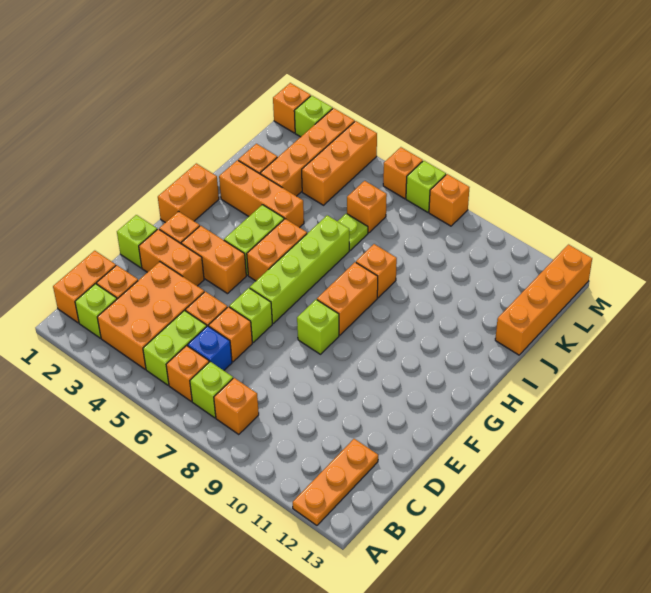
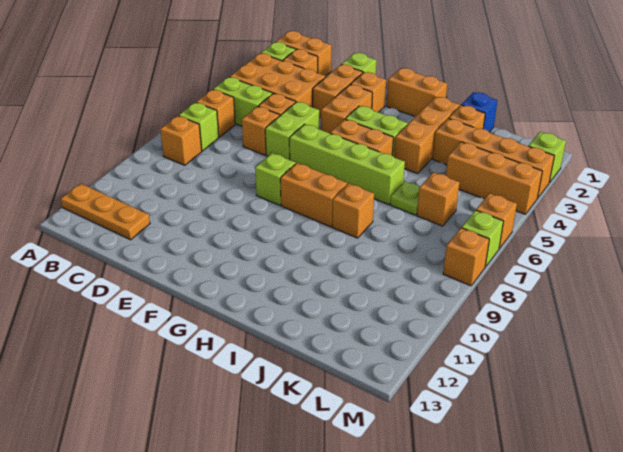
blue brick C6 level 1 -> blue brick J1 level 1
lime brick E6 level 1 -> lime brick E5:E6 level 1
orange brick J13:M13 level 1 -> none
orange brick M1 level 1 -> none

